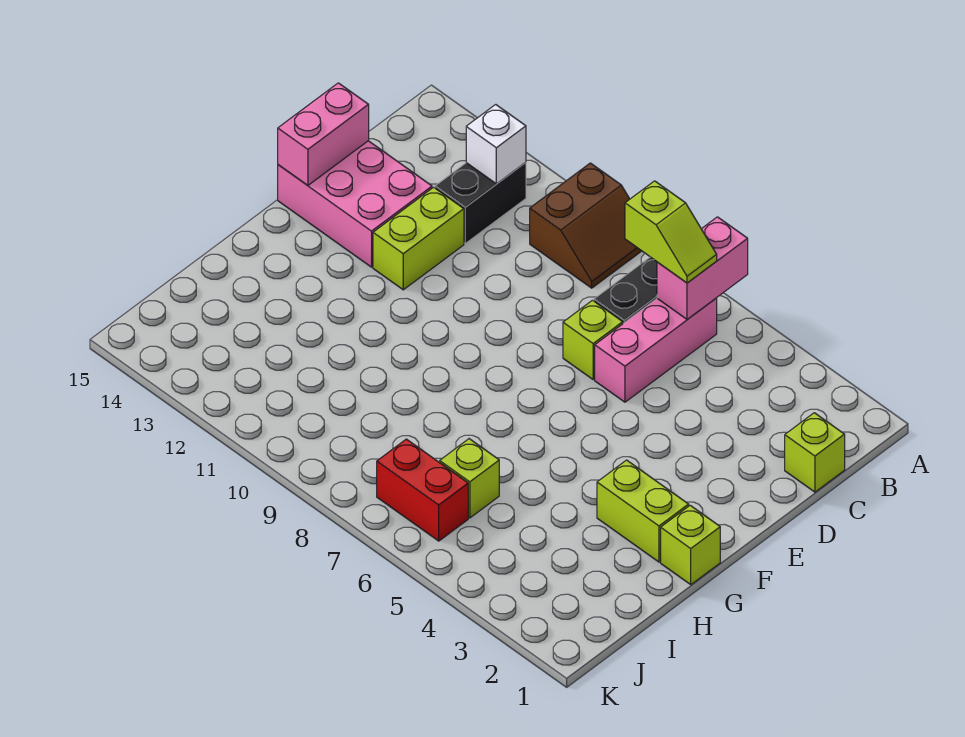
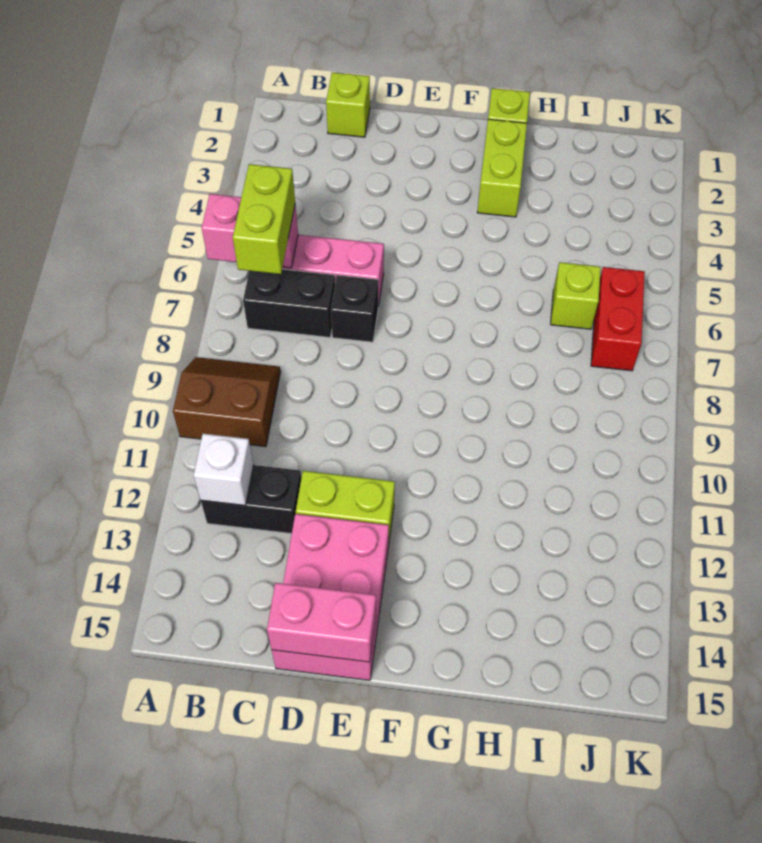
lime slope B6:B7 level 3 top 7 -> lime brick B6:B7 level 3
lime brick D7 level 1 -> black brick D7 level 1

